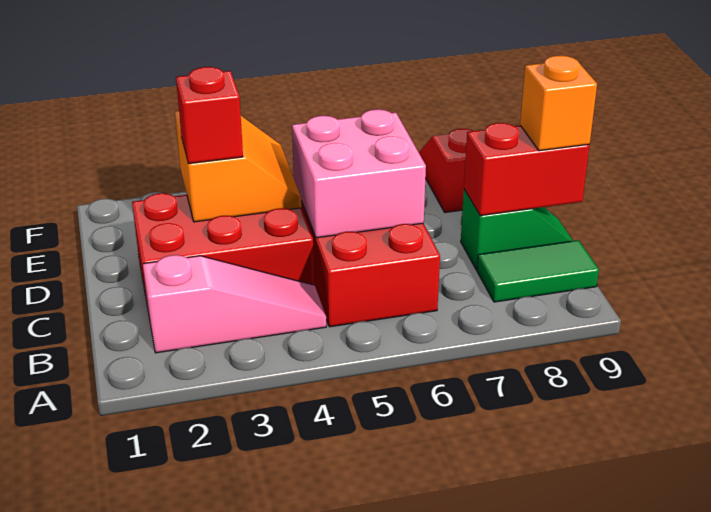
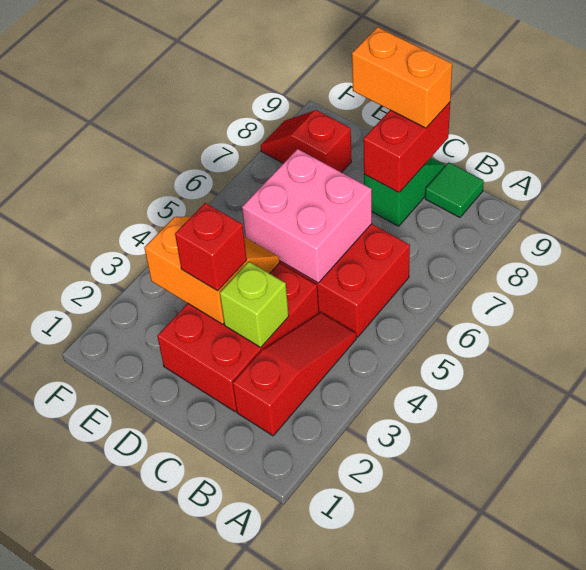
pink slope B2:B4 level 1 top 2 -> red slope B2:B4 level 1 top 2
green tile B8:B9 level 1 -> green tile B9 level 1
none -> lime brick C3 level 2
orange brick C9 level 3 -> orange brick C9:D9 level 3

